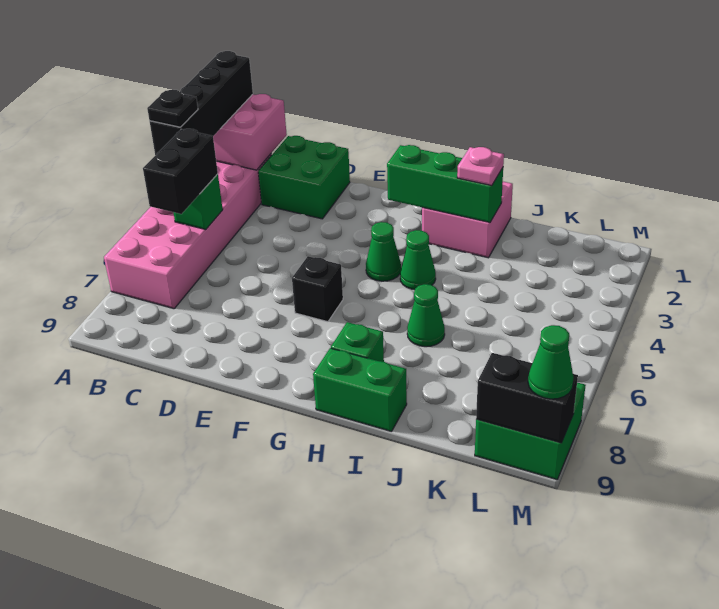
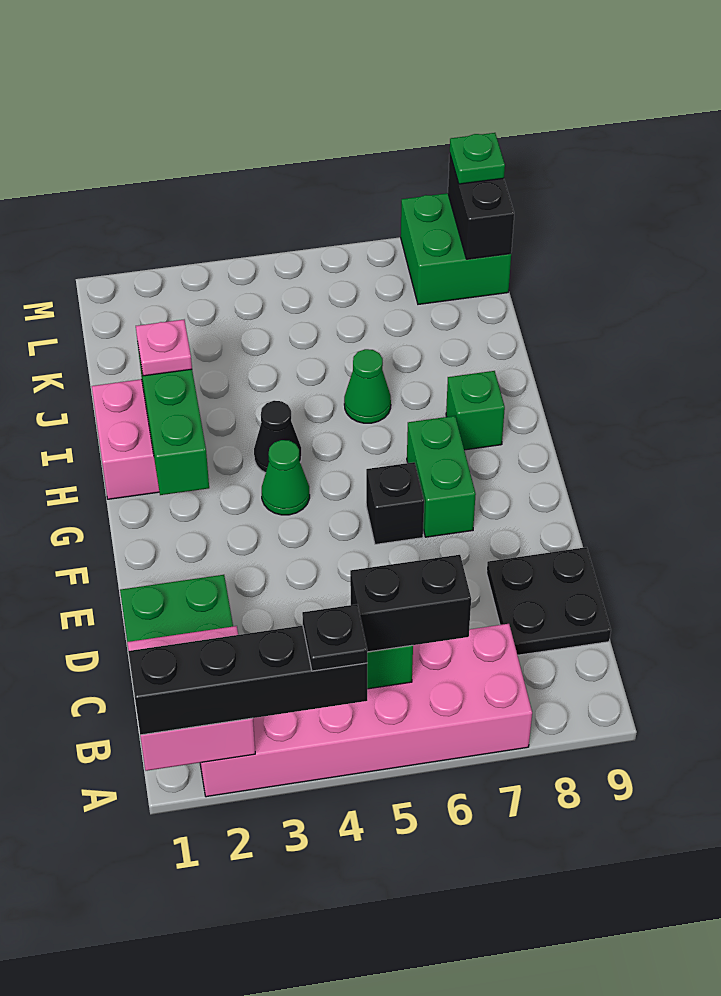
none -> black plate C8:D9 level 1
green cone H4 level 1 -> black cone H4 level 1
green brick H9:I9 level 1 -> green brick F7:G7 level 1
green cone M9 level 3 -> green plate M9 level 3

